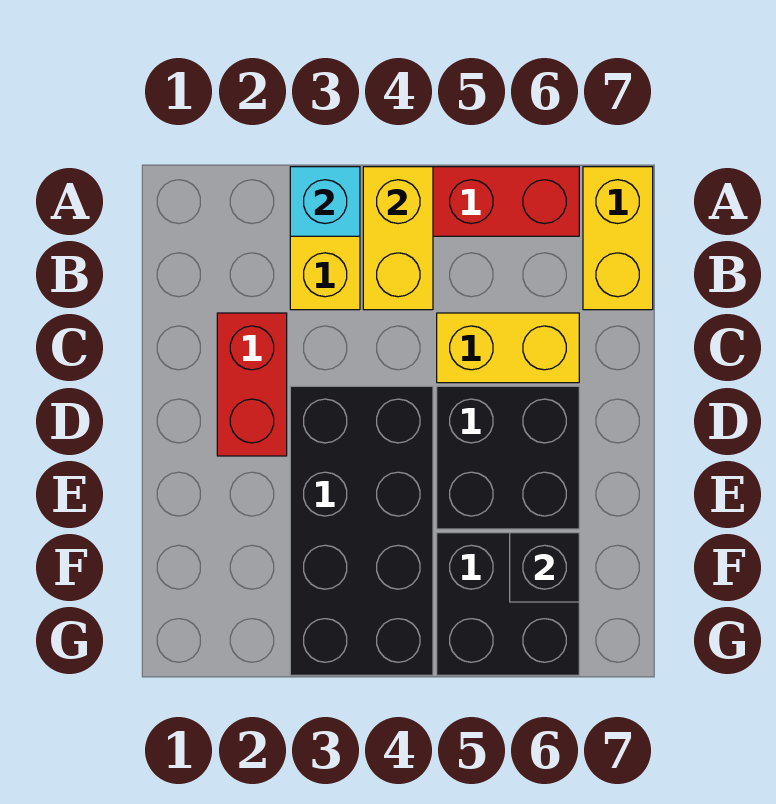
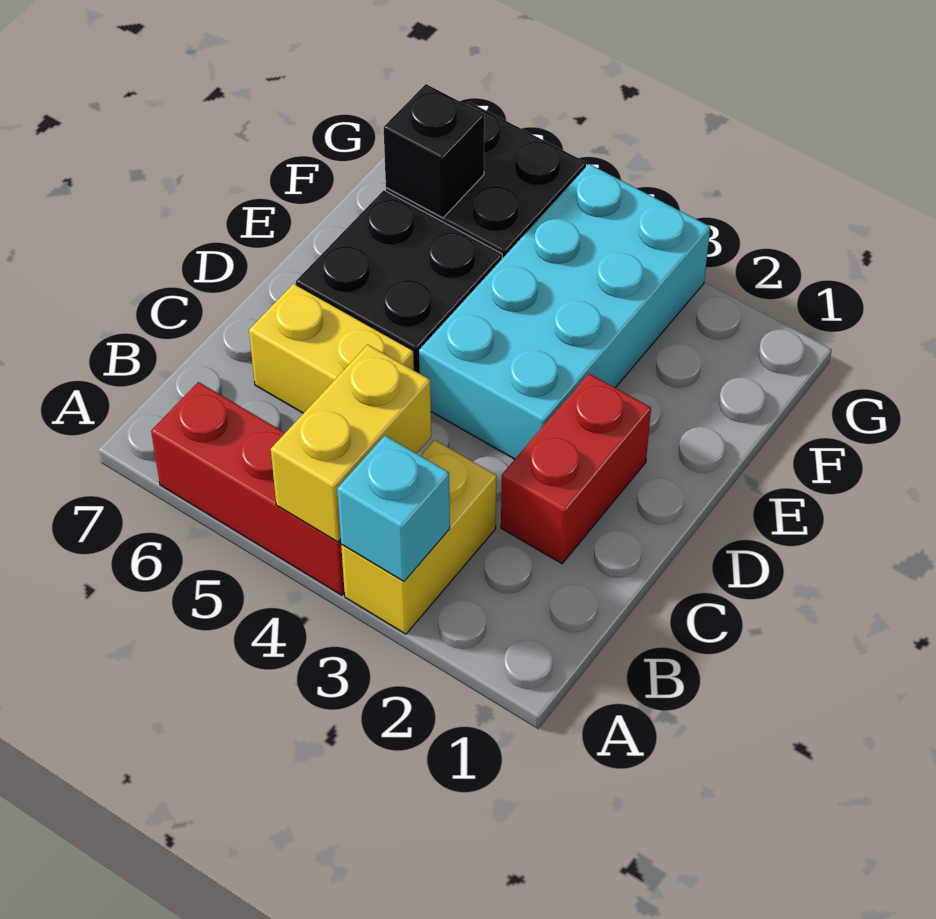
yellow brick A7:B7 level 1 -> none
black brick D3:G4 level 1 -> cyan brick D3:G4 level 1

